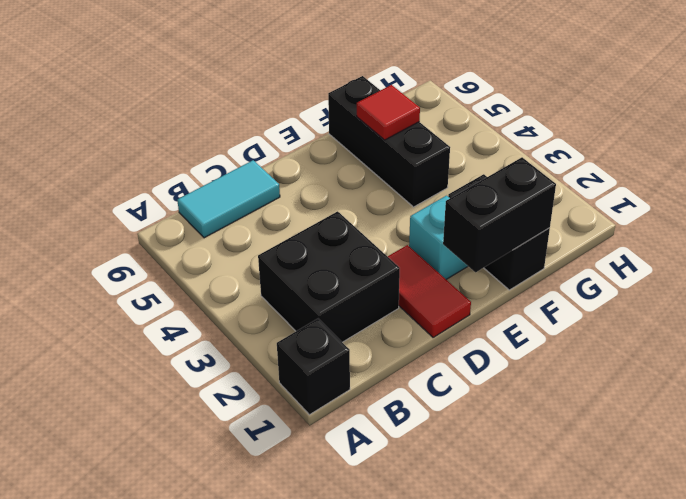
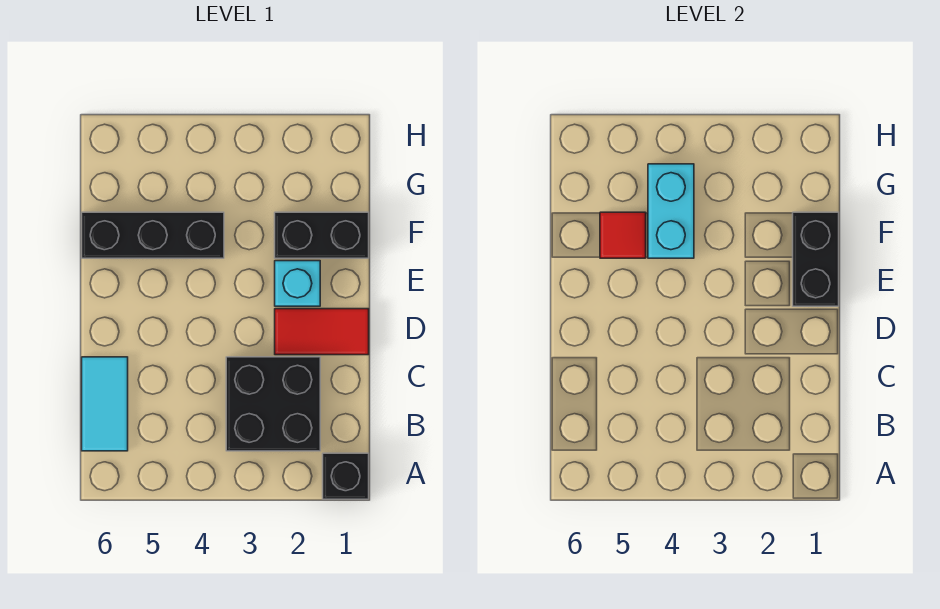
none -> cyan brick F4:G4 level 2

